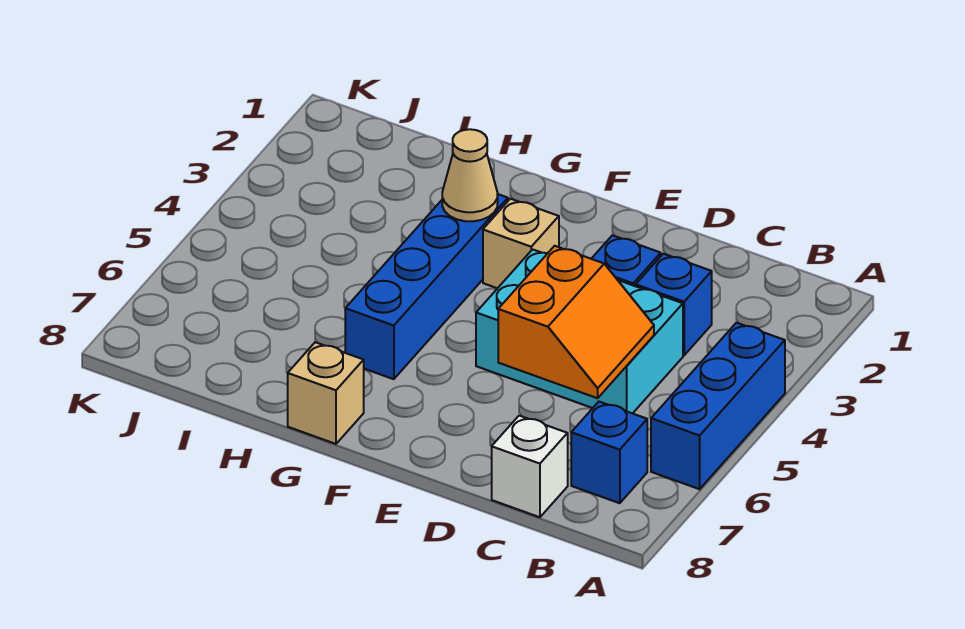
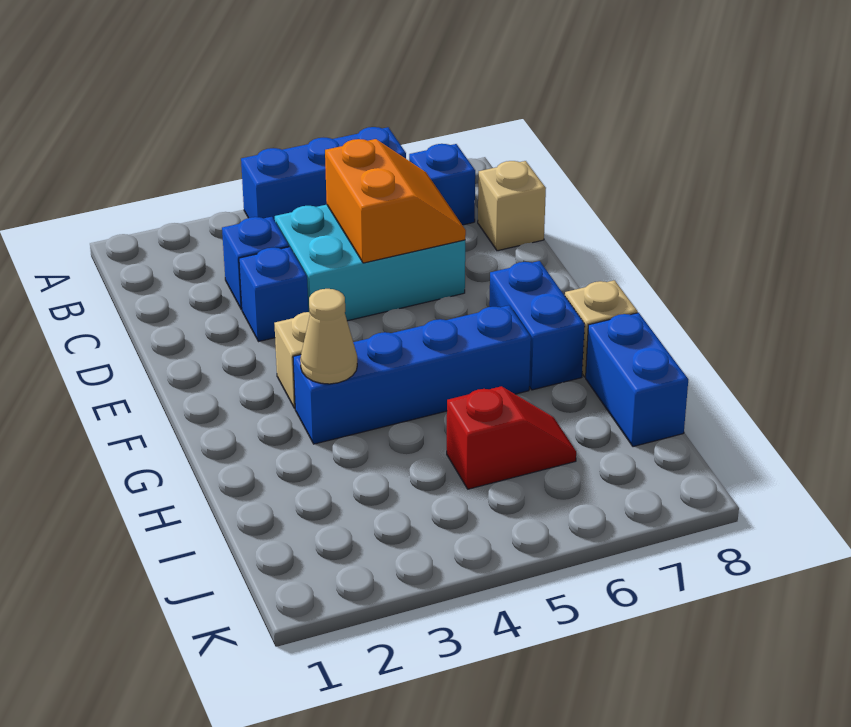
cyan brick C4:E5 level 1 -> cyan brick C4:D6 level 1
orange slope C5:D6 level 2 top D -> orange slope C5:D6 level 2 top 5
white brick C8 level 1 -> tan brick C8 level 1
none -> blue brick F7:G7 level 1
none -> blue brick H8:I8 level 1
none -> red slope I5:I6 level 1 top 5

